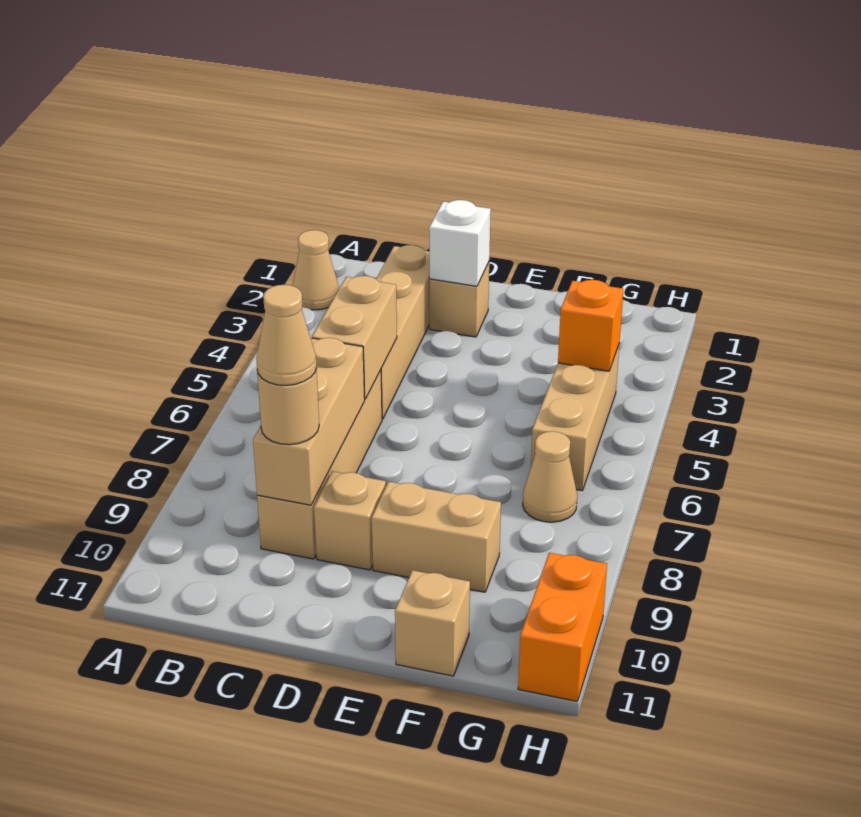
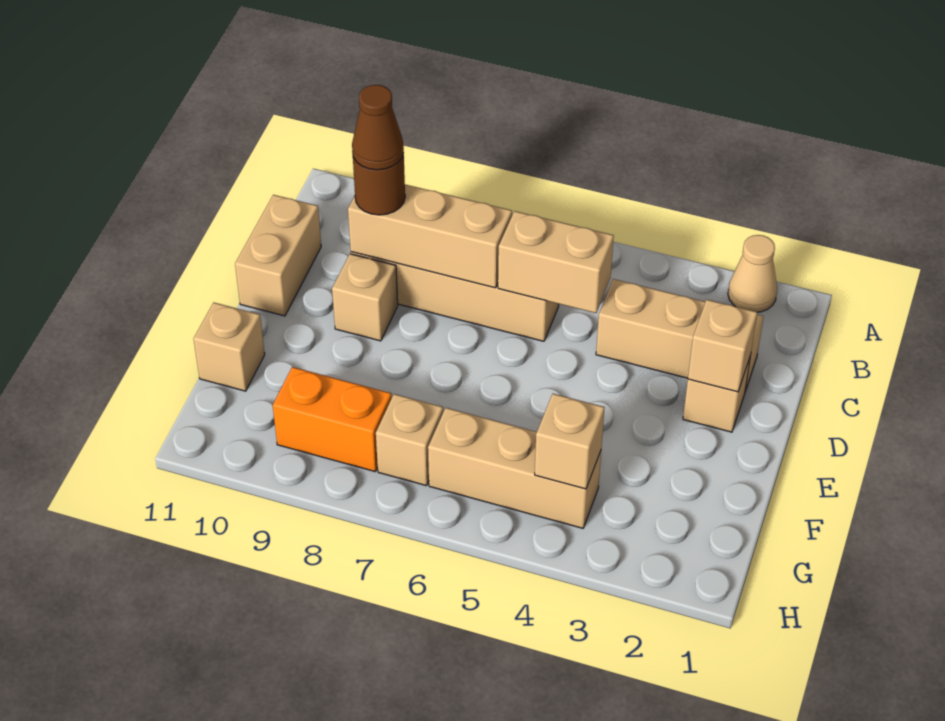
tan brick C2:C5 level 1 -> tan brick C2:C4 level 1
tan round brick C9 level 3 -> brown round brick C9 level 3
tan cone C9 level 4 -> brown cone C9 level 4
white brick D2 level 2 -> tan brick D2 level 2
tan brick E9:F9 level 1 -> tan brick C11:D11 level 1
orange brick G4 level 2 -> tan brick G4 level 2
tan cone G7 level 1 -> tan brick G7 level 1
orange brick H10:H11 level 1 -> orange brick G8:G9 level 1

